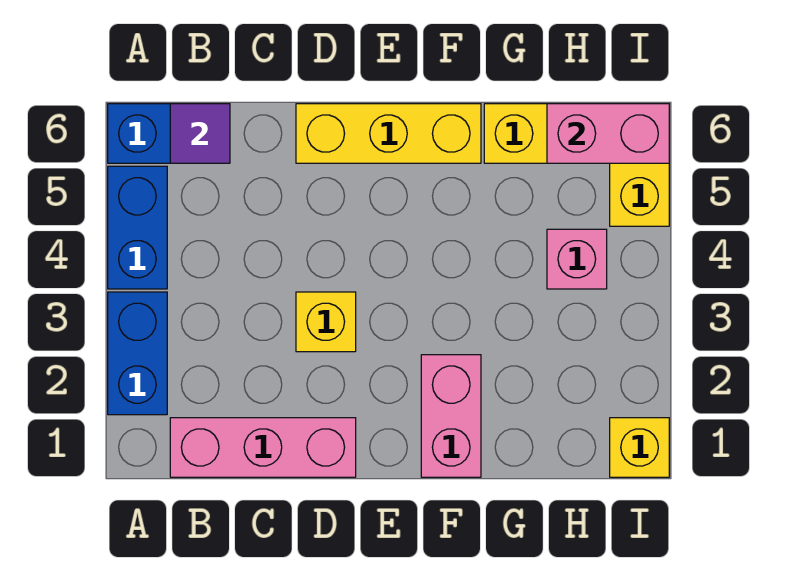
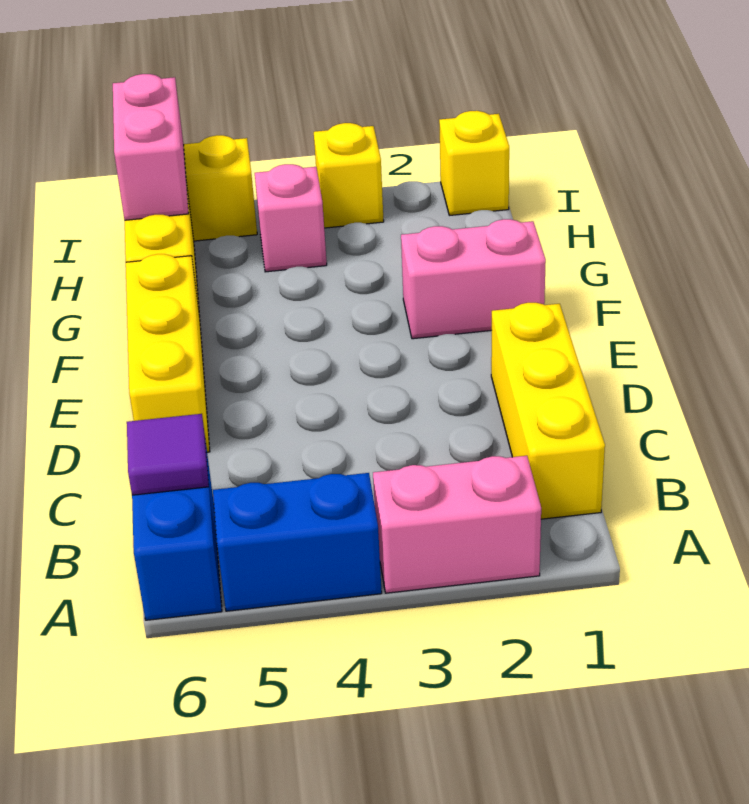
blue brick A2:A3 level 1 -> pink brick A2:A3 level 1
pink brick B1:D1 level 1 -> yellow brick B1:D1 level 1
yellow brick D3 level 1 -> yellow brick I3 level 1

